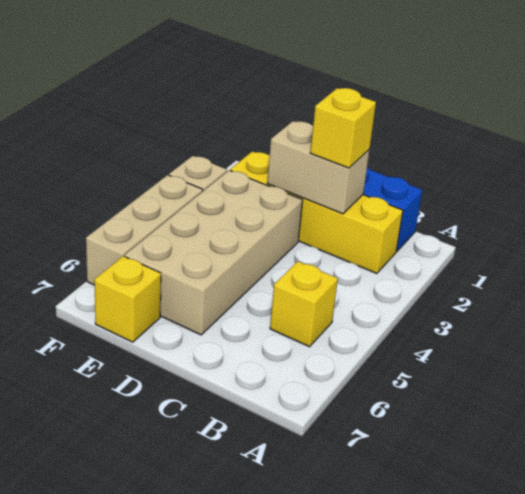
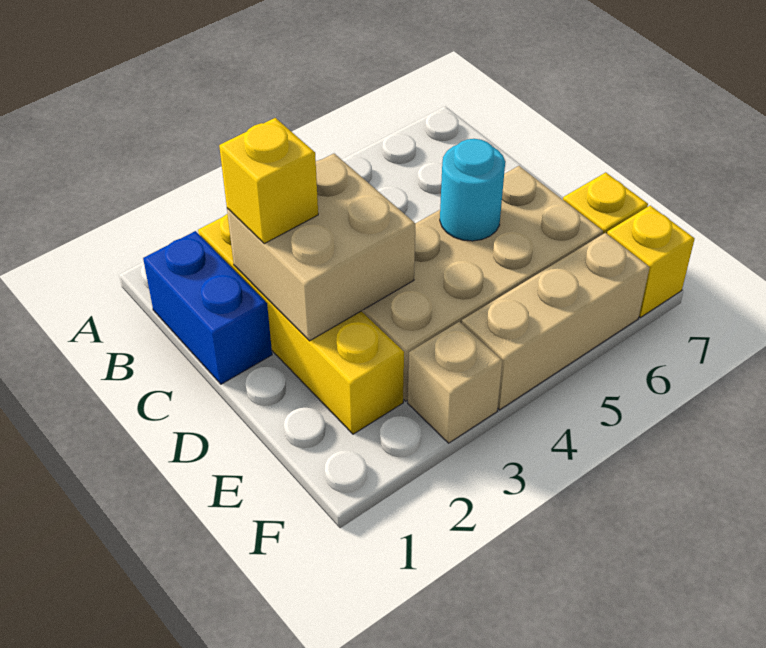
yellow brick B5 level 1 -> yellow brick F7 level 1
tan brick C2:D2 level 2 -> tan brick C2:D3 level 2
none -> cyan round brick D5 level 2

